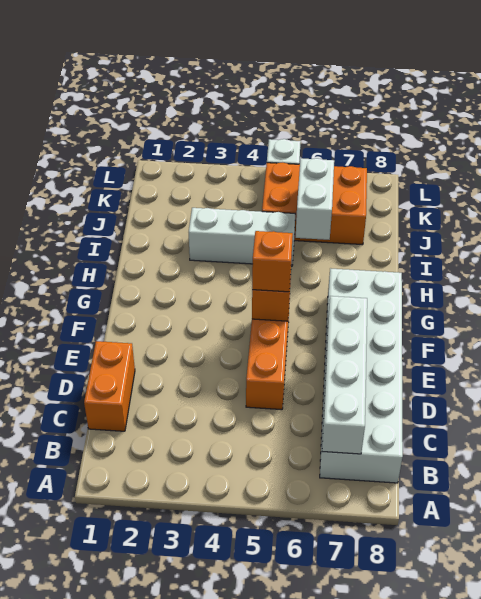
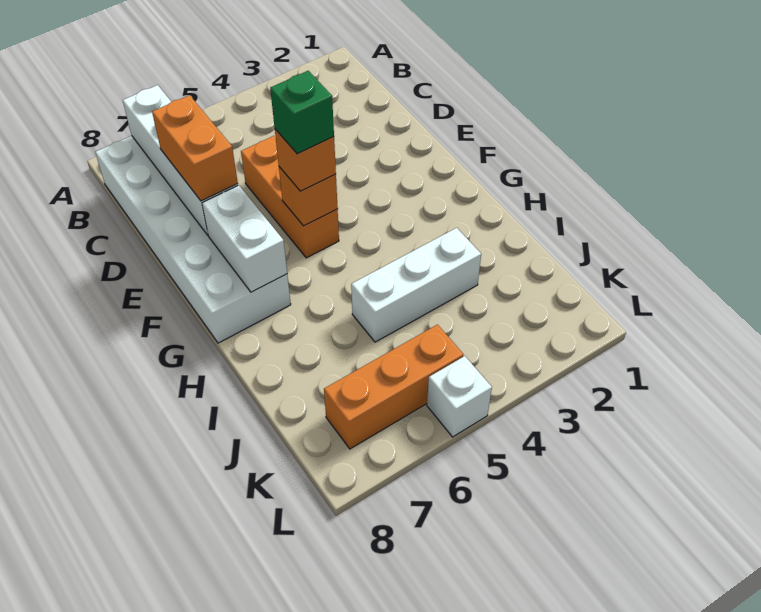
orange brick C1:D1 level 1 -> orange brick D7:E7 level 3
none -> green brick F5 level 4
white brick I6:J6 level 2 -> white brick F7:G7 level 2
orange brick J5:K7 level 1 -> orange brick K5:K7 level 1

